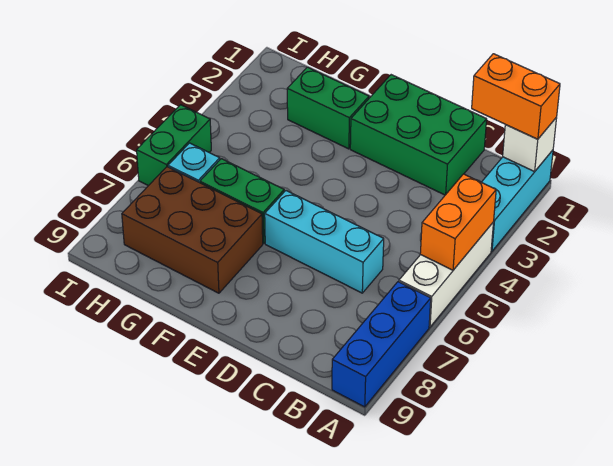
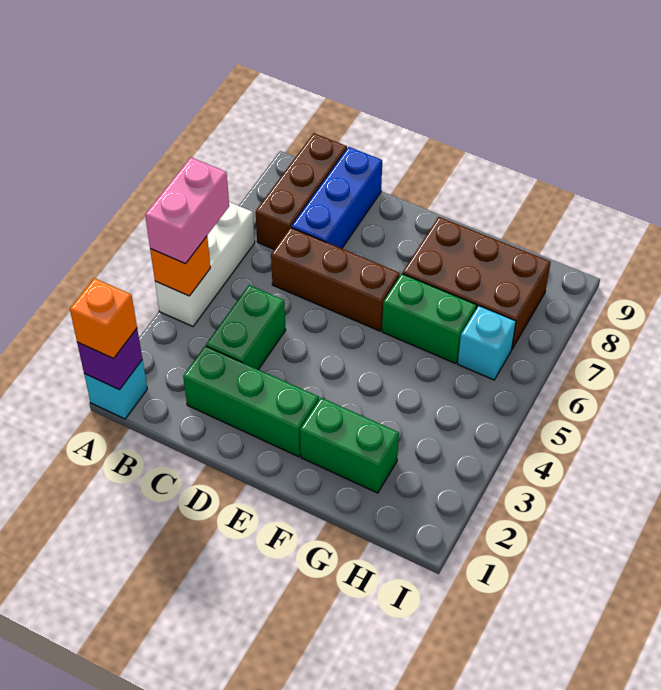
cyan brick A1:A3 level 1 -> cyan brick A1 level 1
white brick A1 level 2 -> purple brick A1 level 2
orange brick A1:B1 level 3 -> orange brick A1 level 3
orange brick A4:A5 level 2 -> orange brick A4 level 2
none -> pink brick A4:A5 level 3
blue brick A7:A9 level 1 -> blue brick C7:C9 level 1
none -> brown brick B7:B9 level 1
green brick C1:E2 level 1 -> green brick C2:E2 level 1
cyan brick C6:E6 level 1 -> brown brick C6:E6 level 1
green brick I5:I6 level 1 -> green brick C3:C4 level 1

